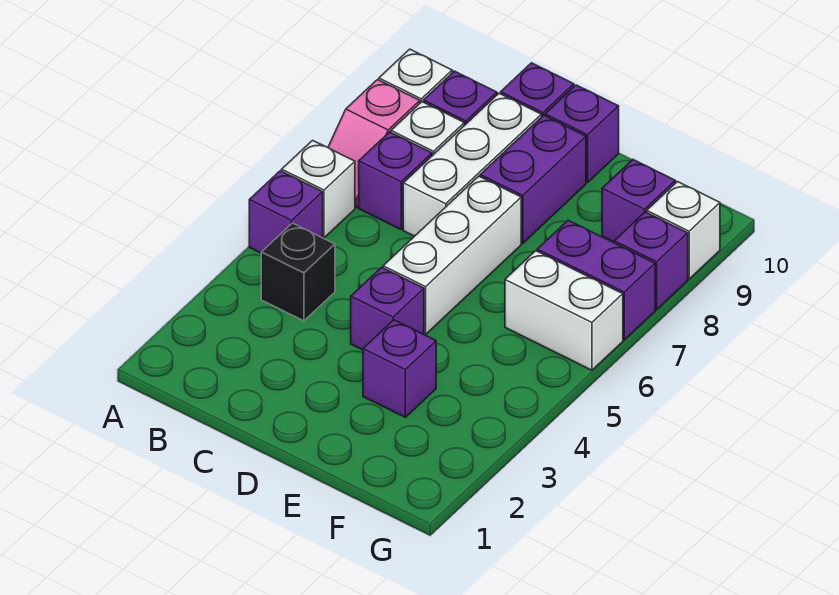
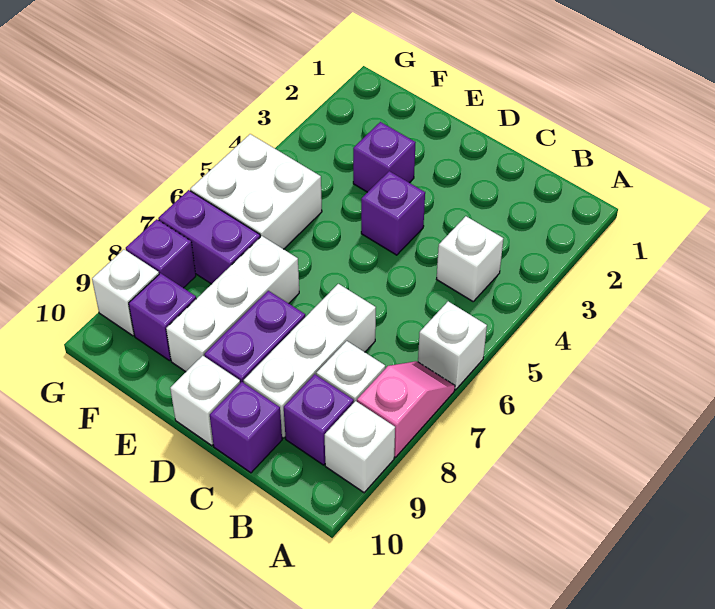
purple brick A5 level 1 -> none
black brick B4 level 1 -> white brick B4 level 1
purple brick B7 level 1 -> none
white brick D5:D7 level 1 -> white brick E7:E9 level 1
purple brick D10 level 1 -> white brick D10 level 1
white brick F6:G6 level 1 -> white brick F5:G6 level 1

